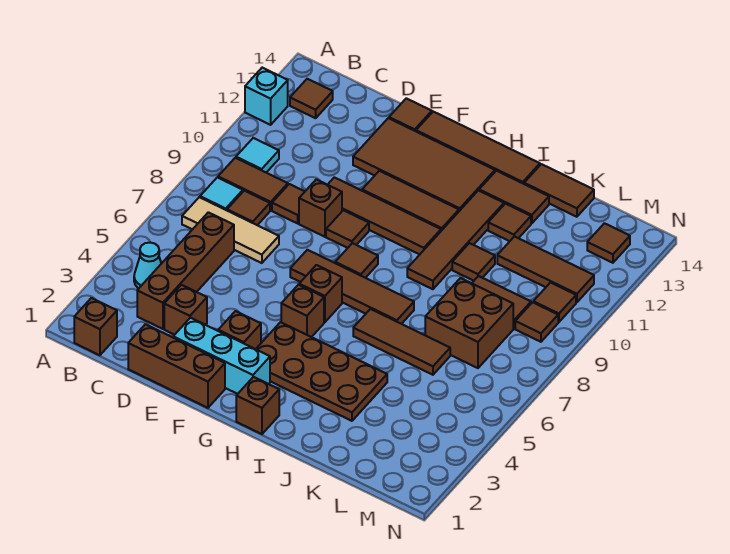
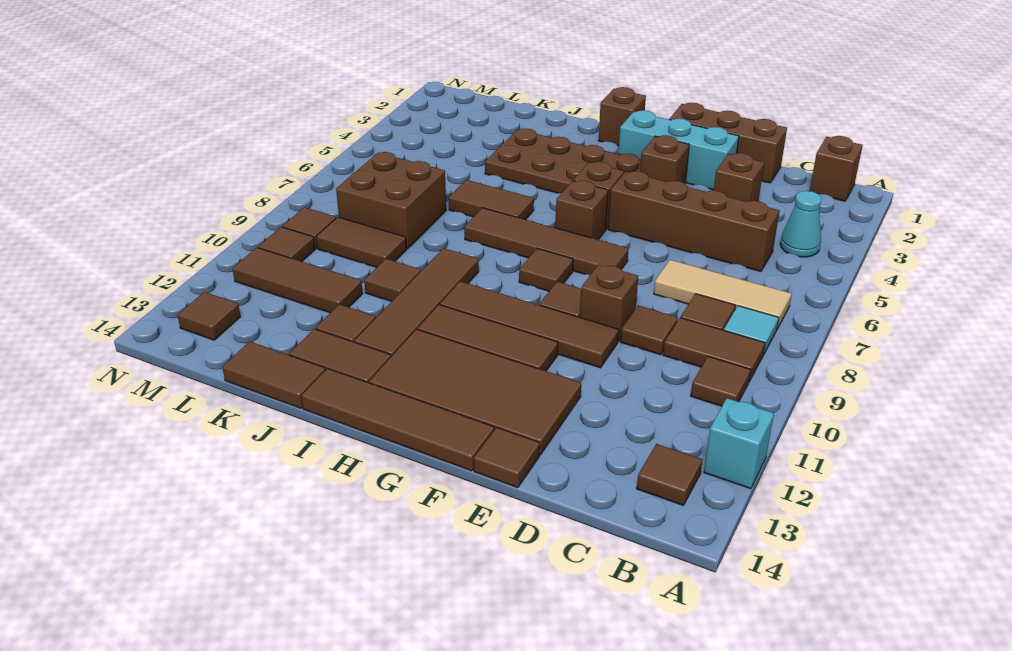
cyan tile B10 level 1 -> brown tile B10 level 1
brown brick C3:C6 level 1 -> brown brick C5:F5 level 1
brown tile I6:K6 level 1 -> brown tile I6:J6 level 1

